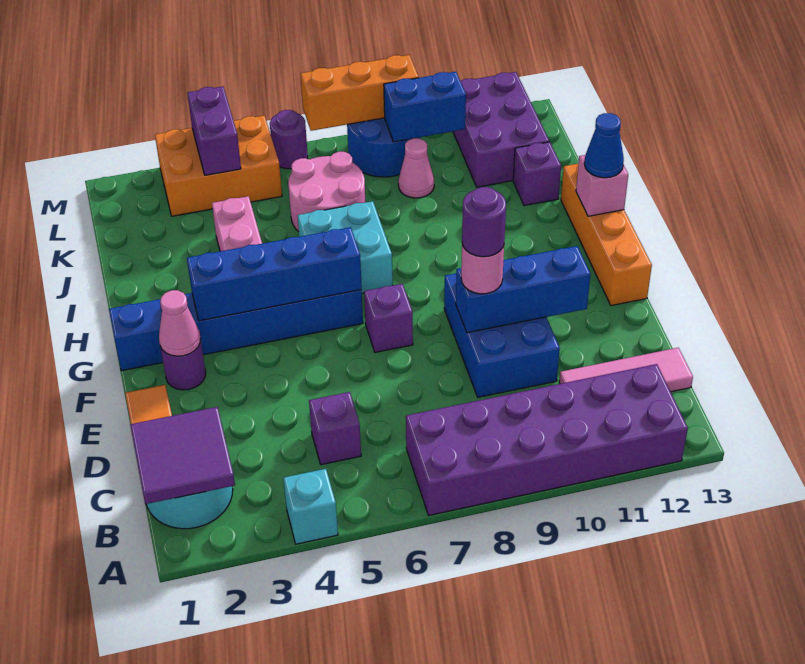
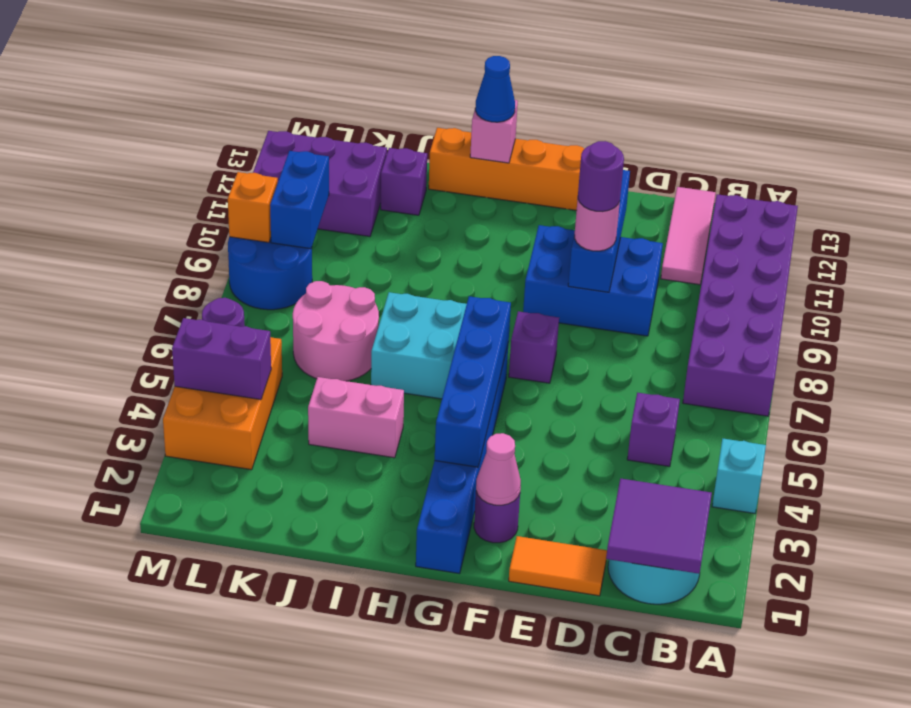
pink cone K9 level 1 -> none
orange brick M7:M9 level 2 -> orange brick M9 level 2

